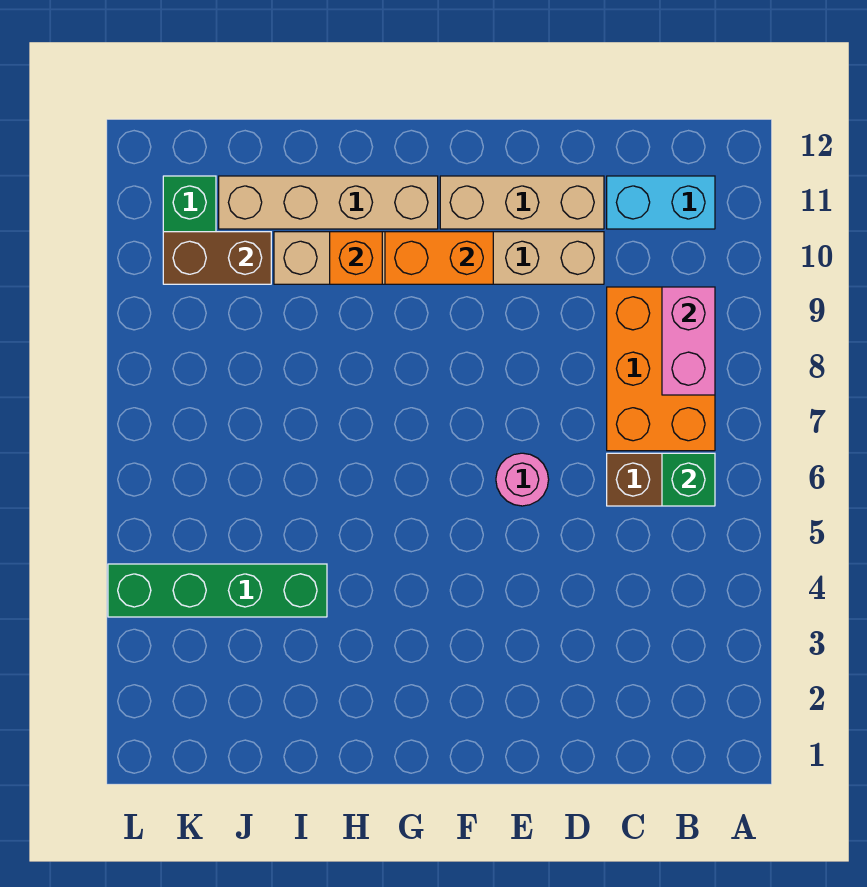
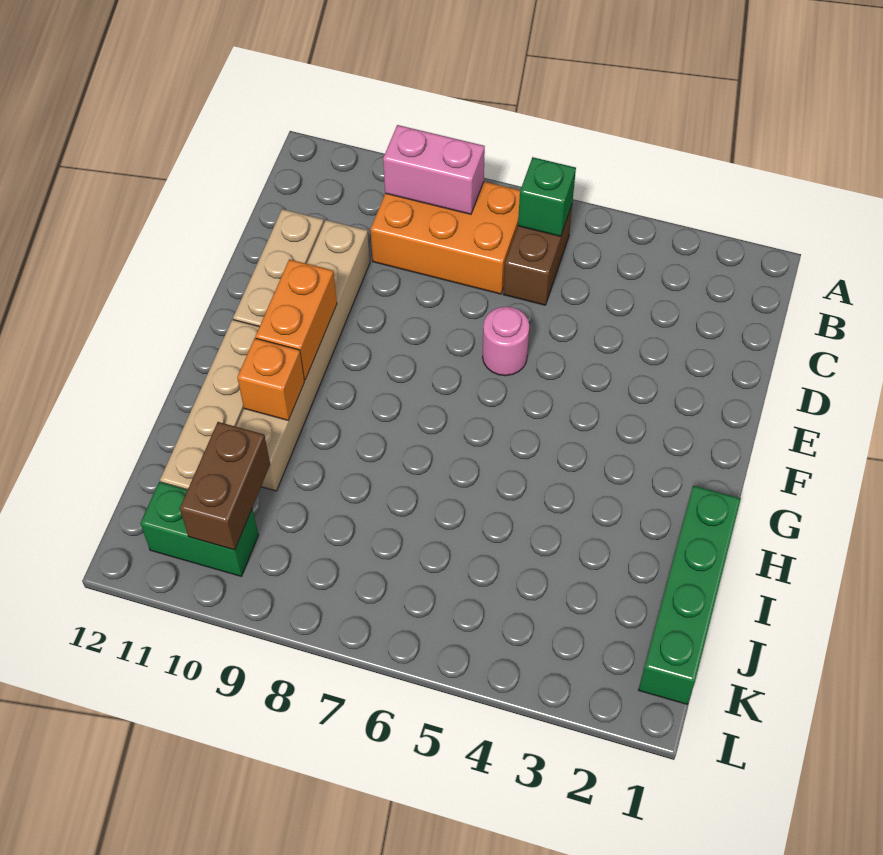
cyan brick B11:C11 level 1 -> none
green brick I4:L4 level 1 -> green brick H1:K1 level 1

